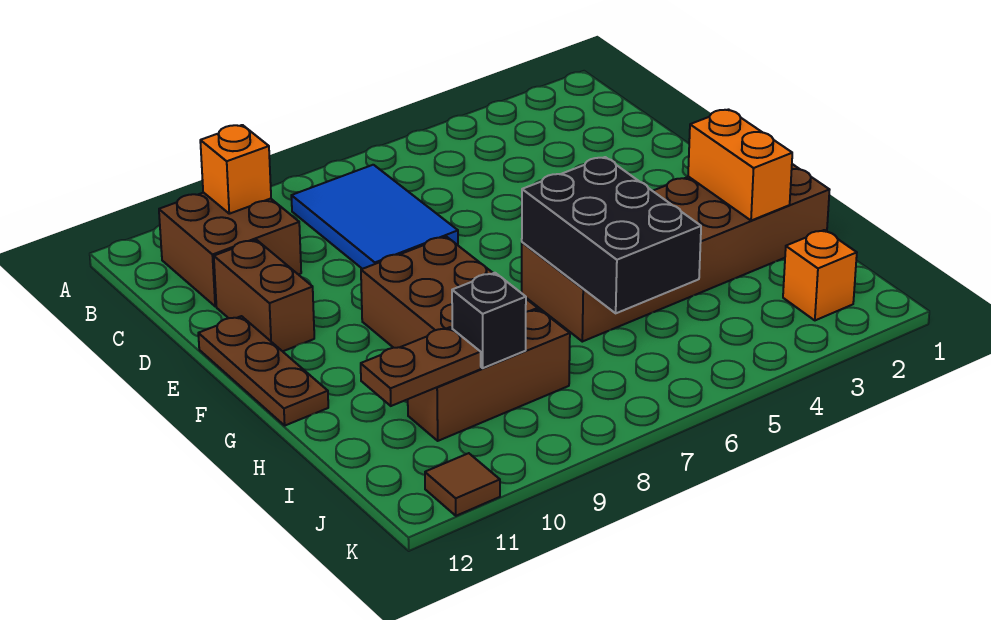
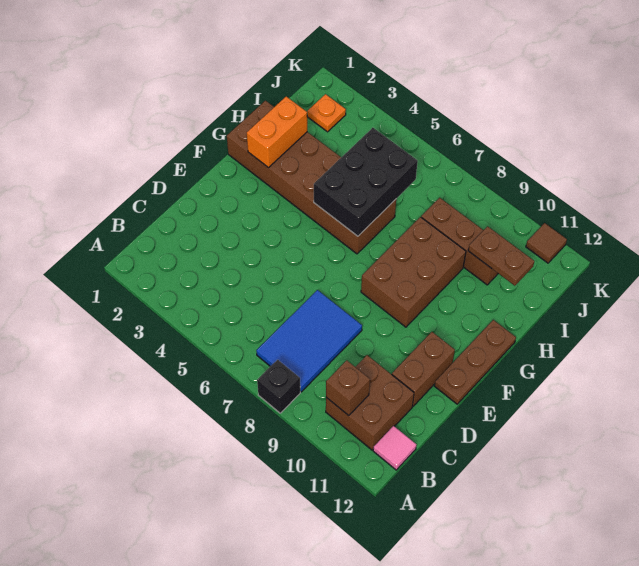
orange brick B10 level 2 -> brown brick B10 level 2
none -> pink tile B12 level 1
black brick I9 level 2 -> black brick A8 level 1
orange brick J2 level 1 -> orange plate J2 level 1

